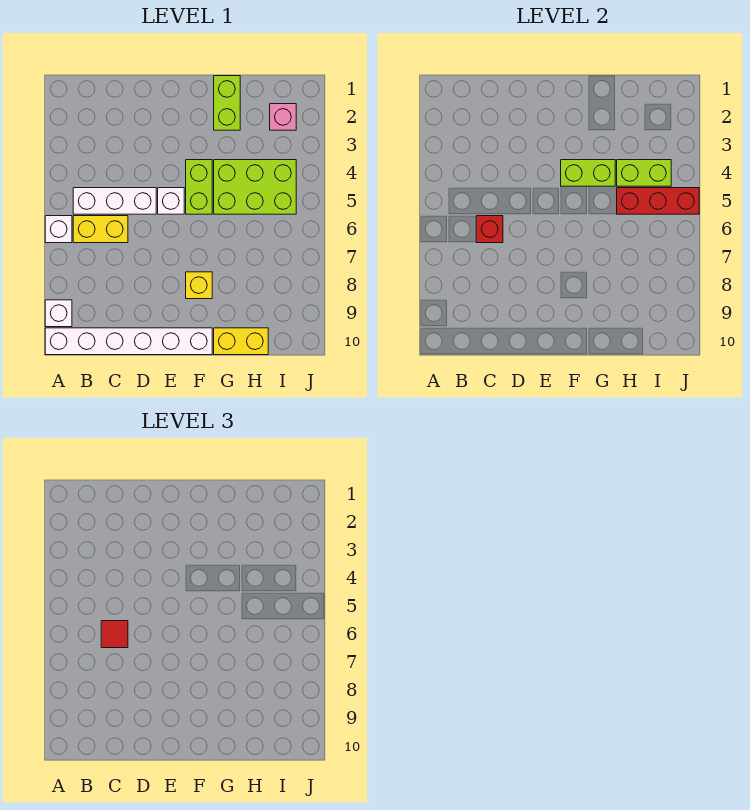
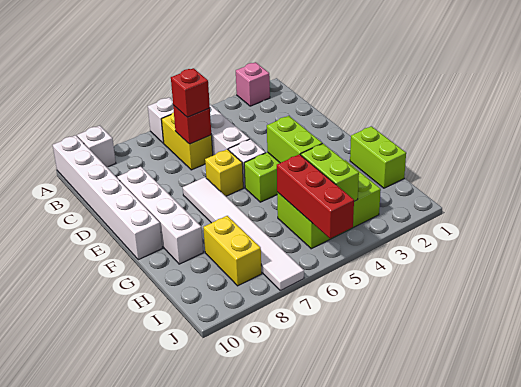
red tile C6 level 3 -> red brick C6 level 3
none -> white brick D9:G9 level 1
none -> white tile E7:J7 level 1
yellow brick F8 level 1 -> yellow brick E6 level 1
lime brick G1:G2 level 1 -> lime brick G1:H1 level 1
lime brick G4:I5 level 1 -> lime brick H3:I5 level 1
yellow brick G10:H10 level 1 -> yellow brick H8:I8 level 1
pink brick I2 level 1 -> pink brick A2 level 1

